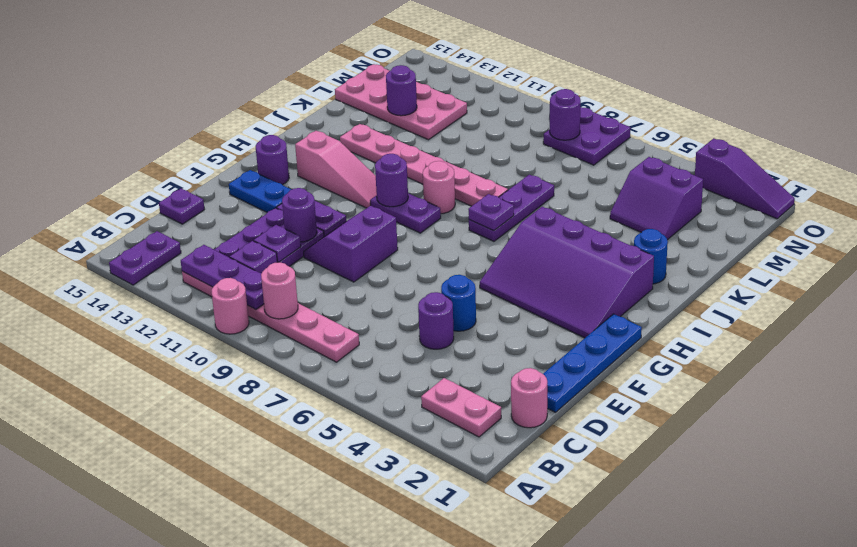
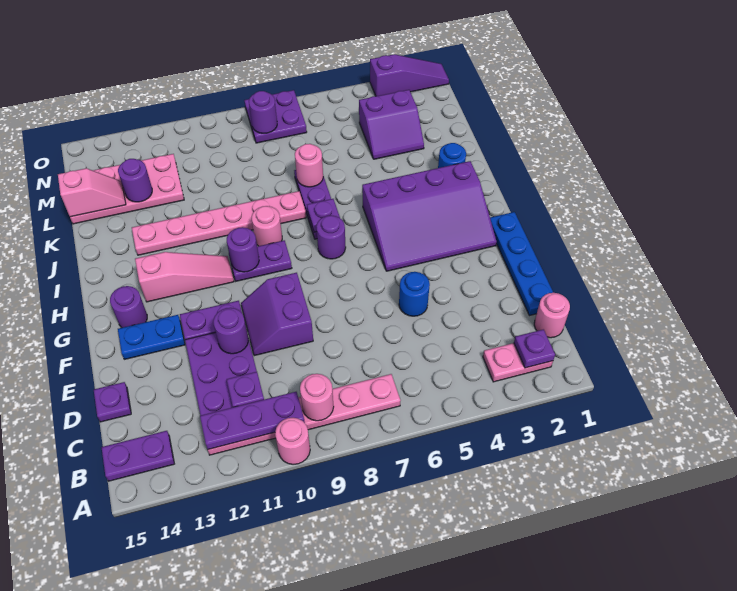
purple plate A14:B14 level 1 -> purple plate B14:B15 level 1
purple round brick D5 level 1 -> purple round brick H7 level 1
purple plate D11 level 2 -> purple plate B2 level 2
none -> pink round brick K7 level 2
none -> pink slope L14:L15 level 2 top 15

